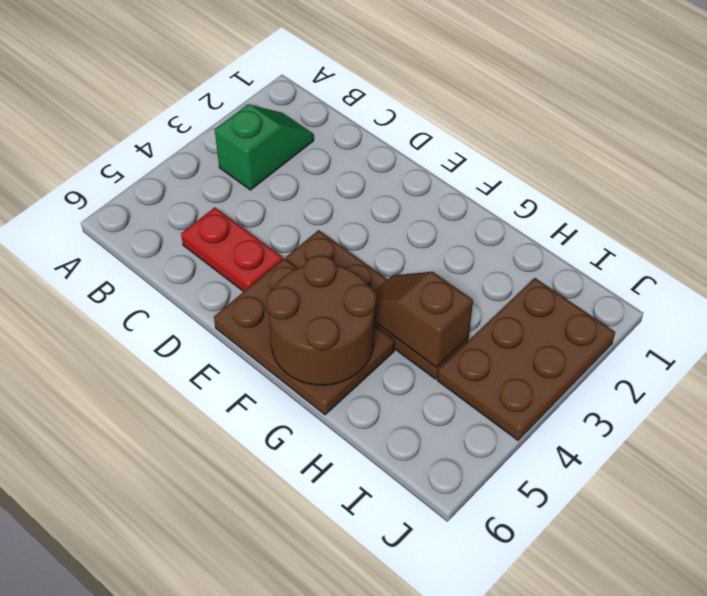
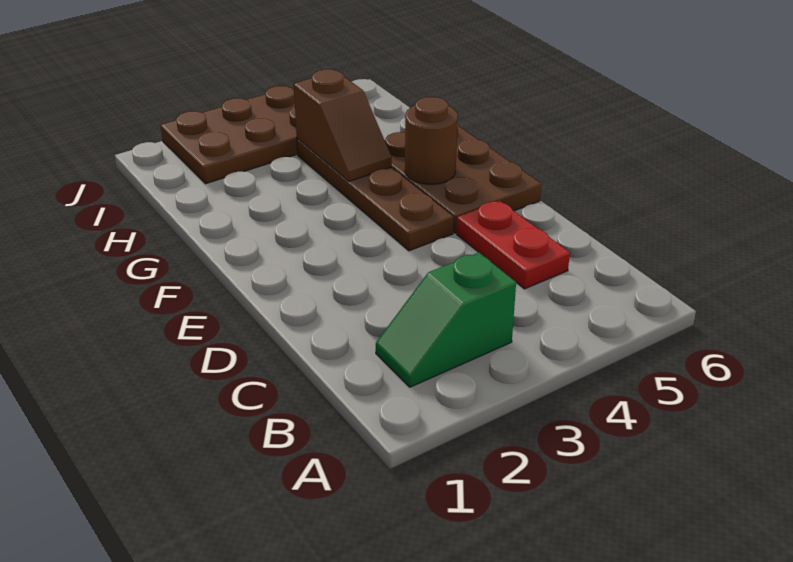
brown round brick F5:G6 level 2 -> brown round brick F5 level 2

